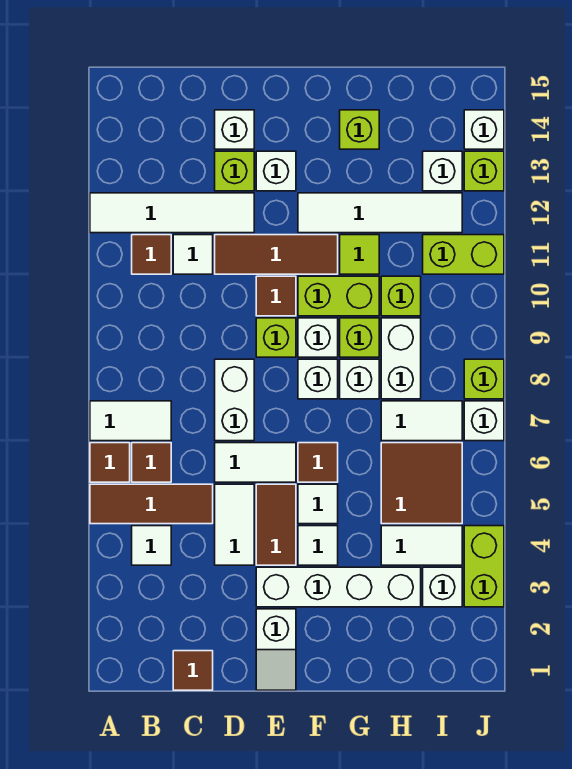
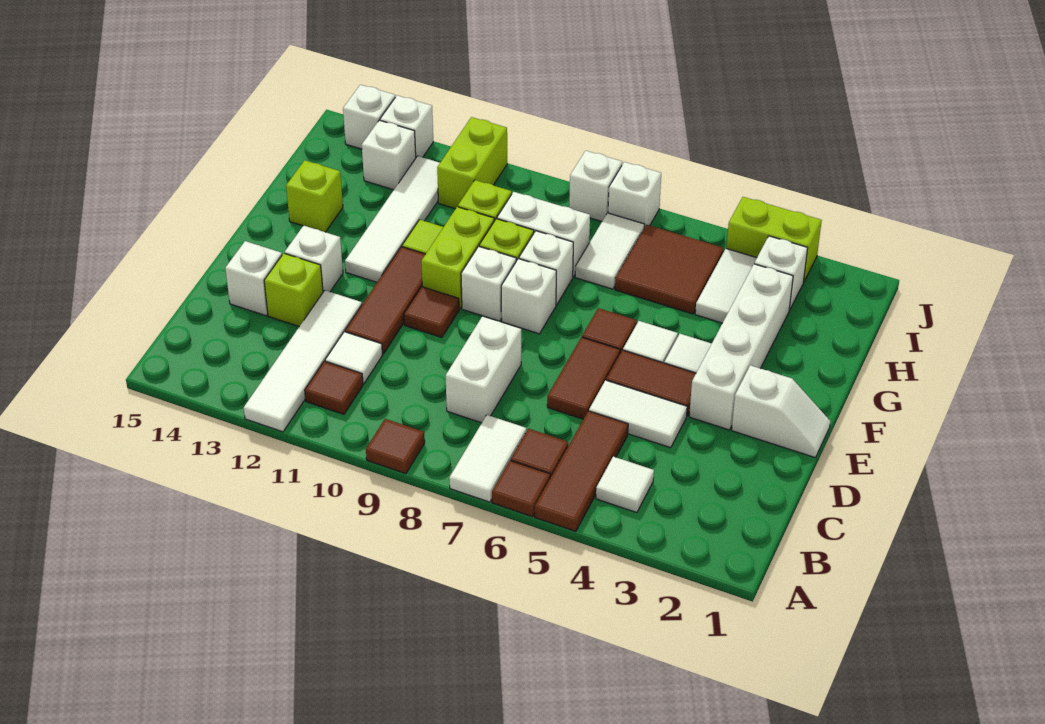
brown tile C1 level 1 -> brown tile A9 level 1
white tile D6:E6 level 1 -> brown tile D6:E6 level 1
white brick D7:D8 level 1 -> white brick C8:D8 level 1
lime brick E9 level 1 -> none
lime brick J8 level 1 -> white brick J8 level 1
lime brick J13 level 1 -> white brick J13 level 1

